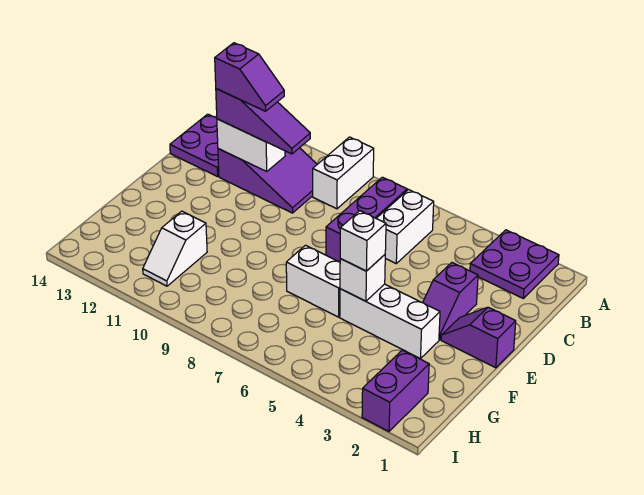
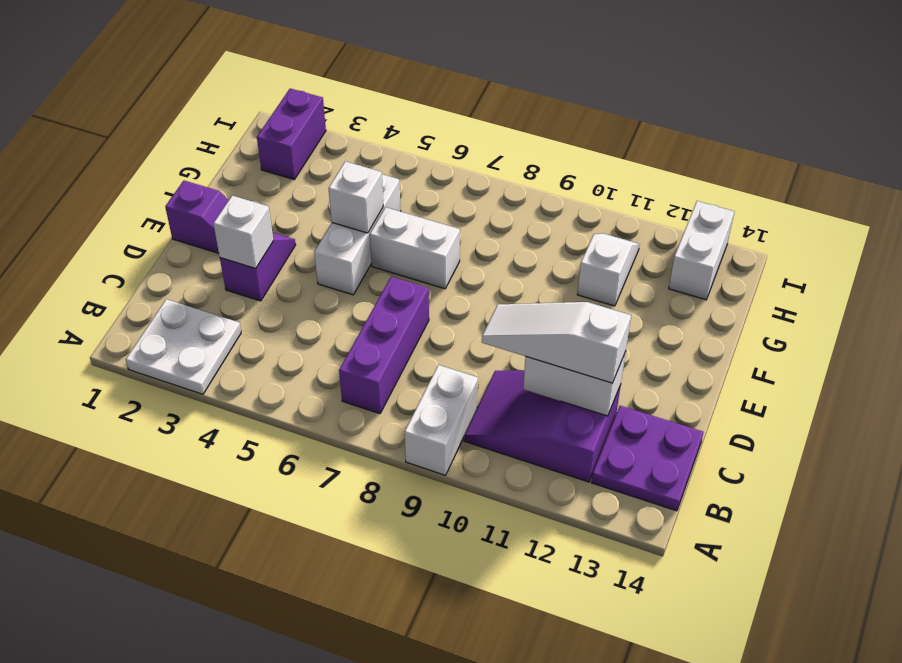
purple plate A2:B3 level 1 -> white plate A2:B3 level 1
white brick B6:C6 level 1 -> white brick H13:I13 level 1
purple slope C10:C12 level 3 top 12 -> white slope C10:C12 level 3 top 12
purple slope C11:C12 level 4 top 12 -> none
white brick F3:F5 level 1 -> white brick E5:G5 level 1
white brick F5 level 3 -> white brick D3 level 2

